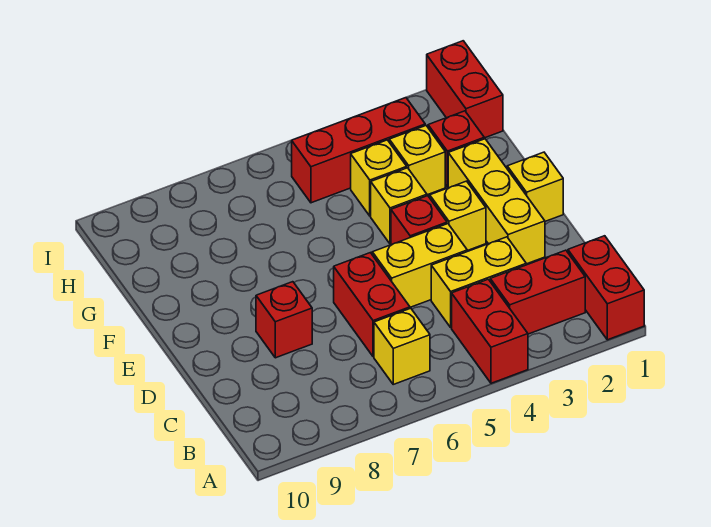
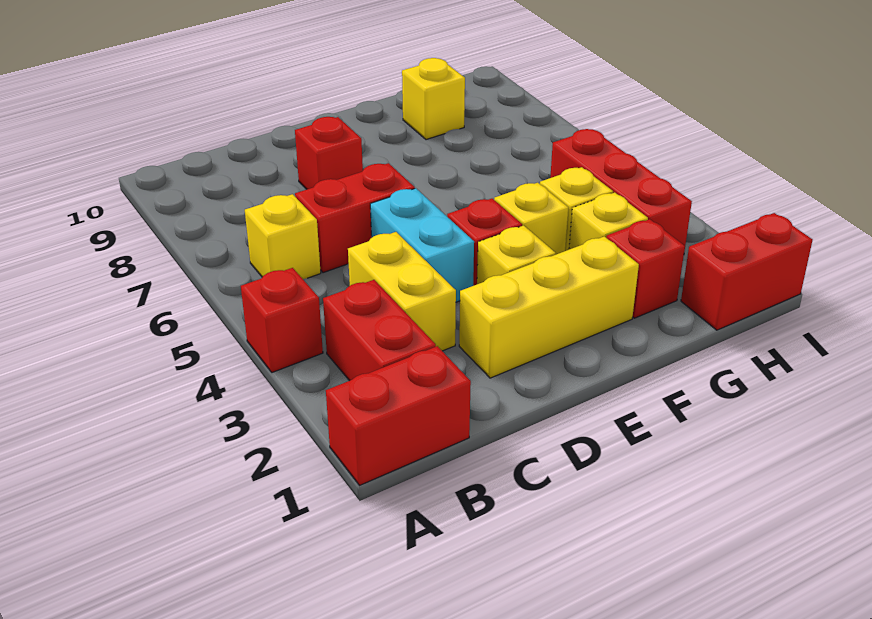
red brick A4:B4 level 1 -> red brick A4 level 1
yellow brick D4:D5 level 1 -> cyan brick D4:D5 level 1
yellow brick E1 level 1 -> yellow brick G9 level 1

